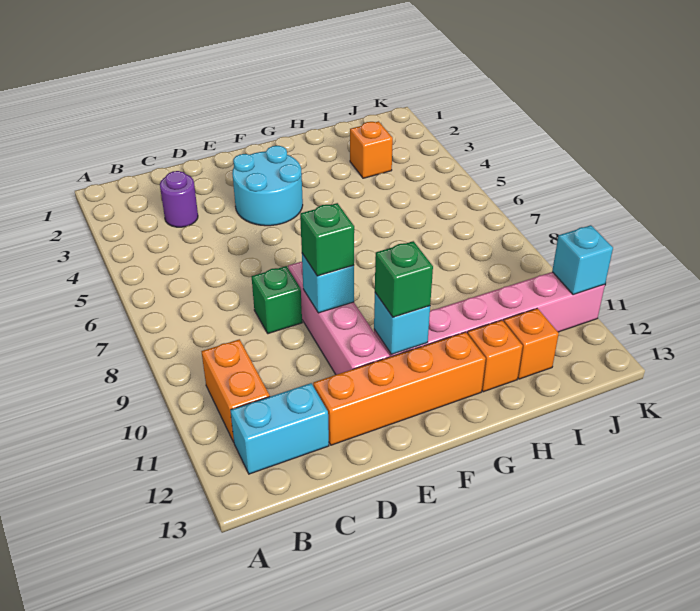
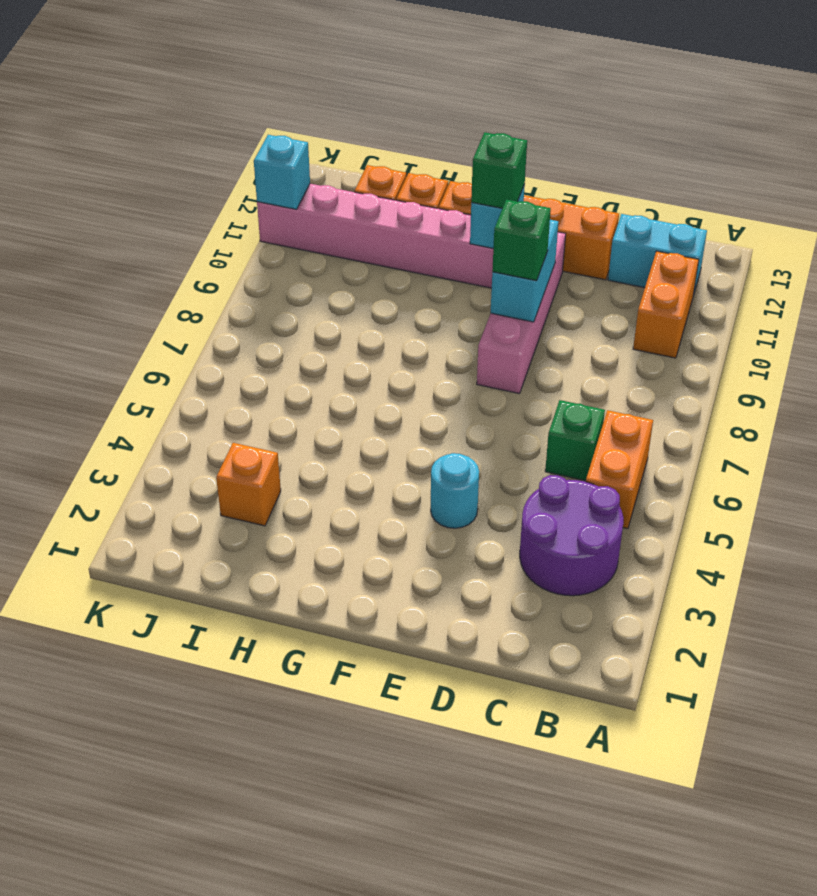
none -> orange brick B5:B6 level 1
purple round brick C3 level 1 -> purple round brick B3:C4 level 1
green brick D8 level 1 -> green brick C6 level 1
cyan round brick E3:F4 level 1 -> cyan round brick E4 level 1
cyan brick E9 level 2 -> cyan brick E9:E10 level 2

